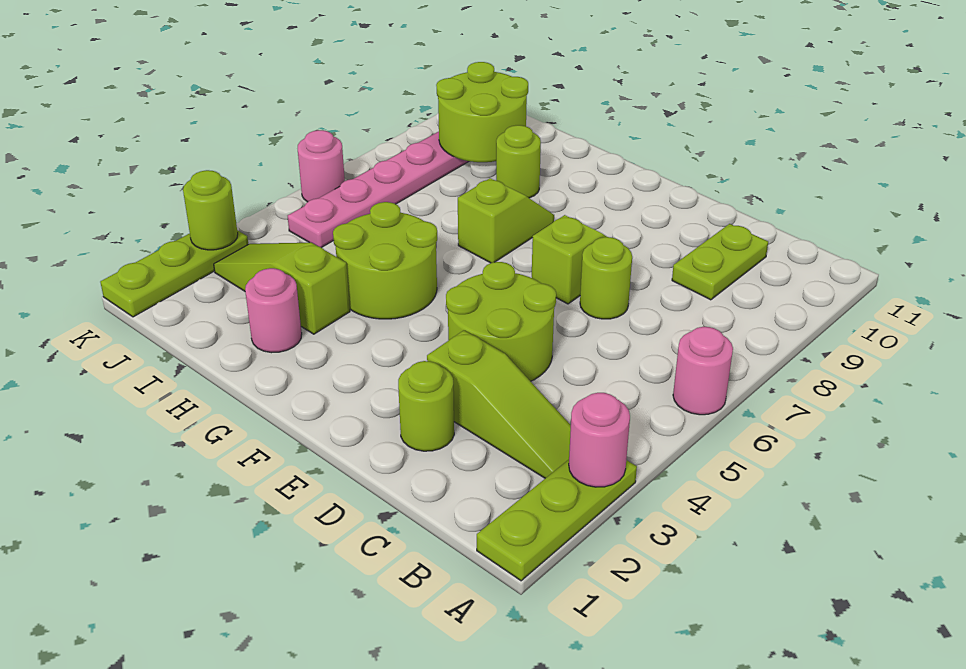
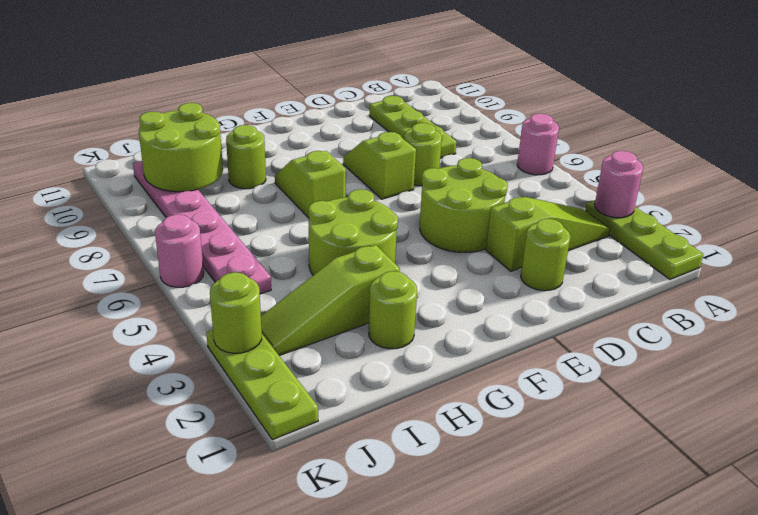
lime plate C9:C10 level 1 -> lime plate C8:C10 level 1
pink round brick H2 level 1 -> lime round brick H2 level 1

